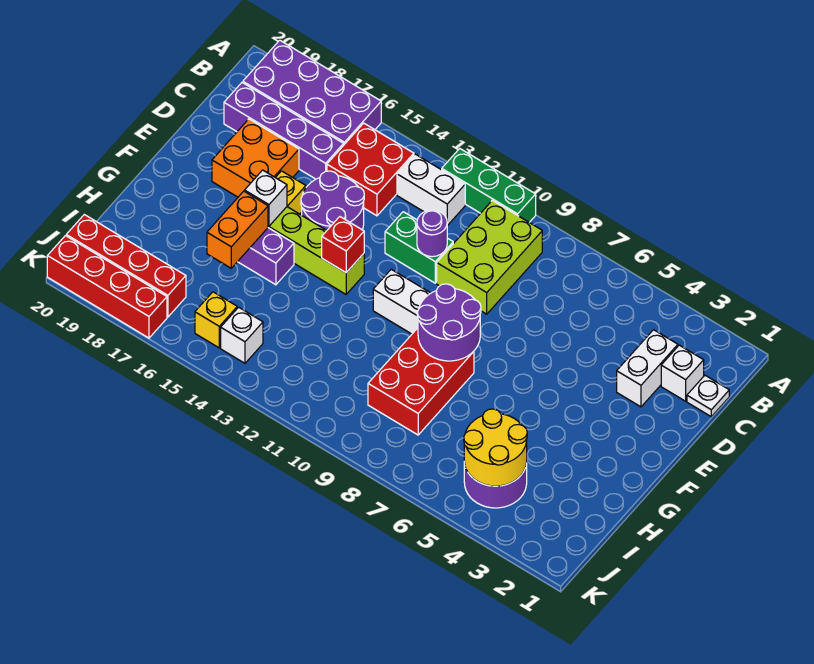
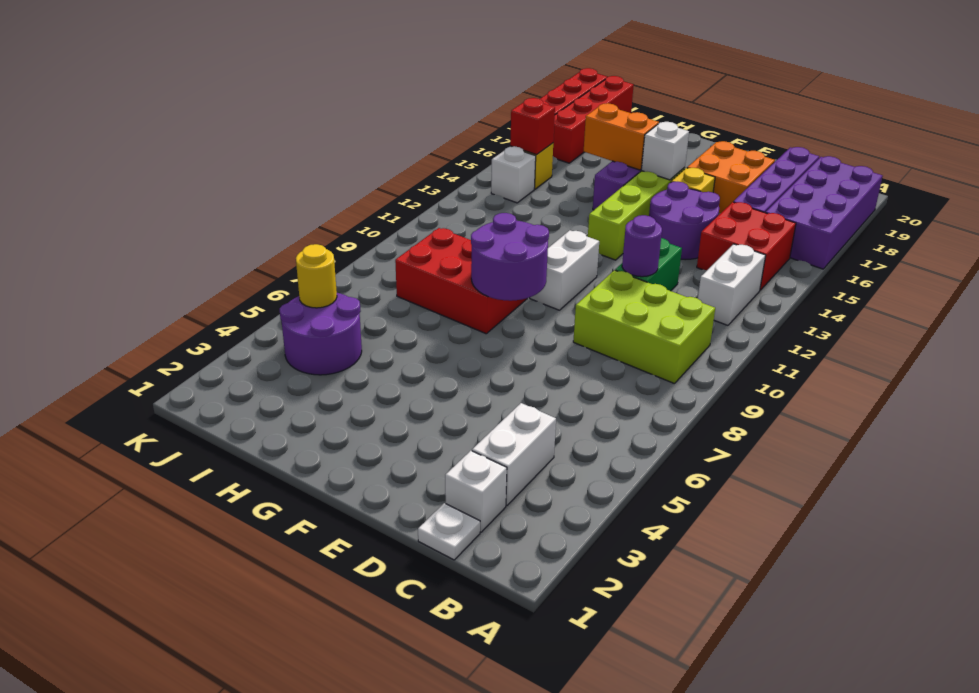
green brick A10:A12 level 1 -> none
white brick C3:D3 level 1 -> white brick C3:C4 level 1
red brick F13 level 2 -> red brick J15 level 2
yellow round brick I4:J5 level 2 -> yellow round brick J5 level 2

